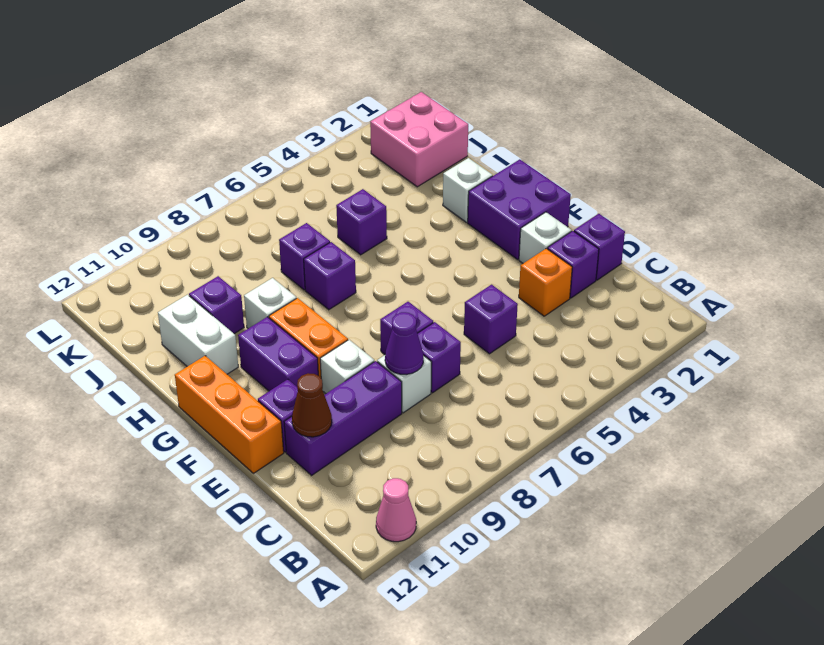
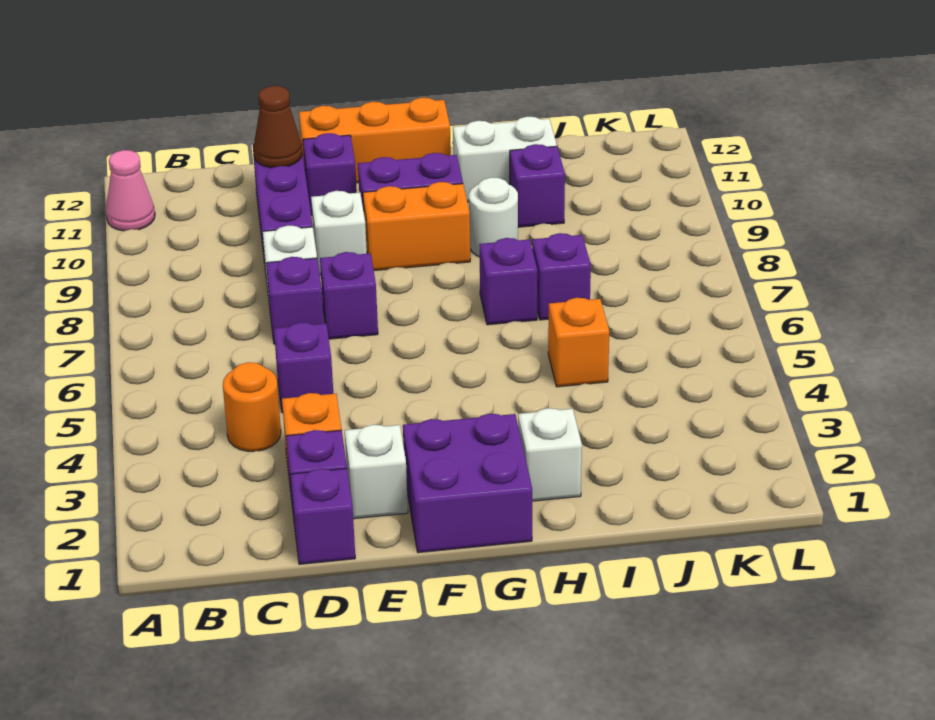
none -> orange round brick C4 level 1
purple cone D8 level 2 -> none
white brick H9 level 1 -> white round brick H9 level 1
purple brick I5 level 1 -> orange brick I5 level 1
pink brick J1:K2 level 1 -> none

